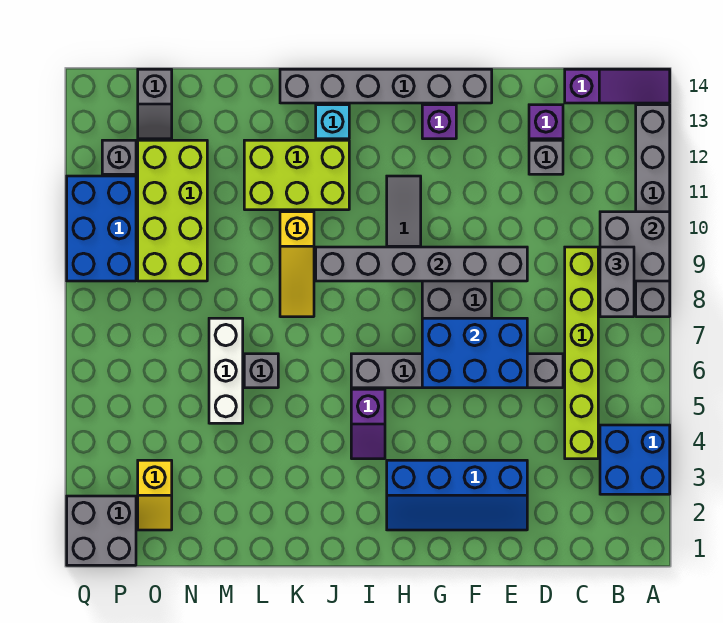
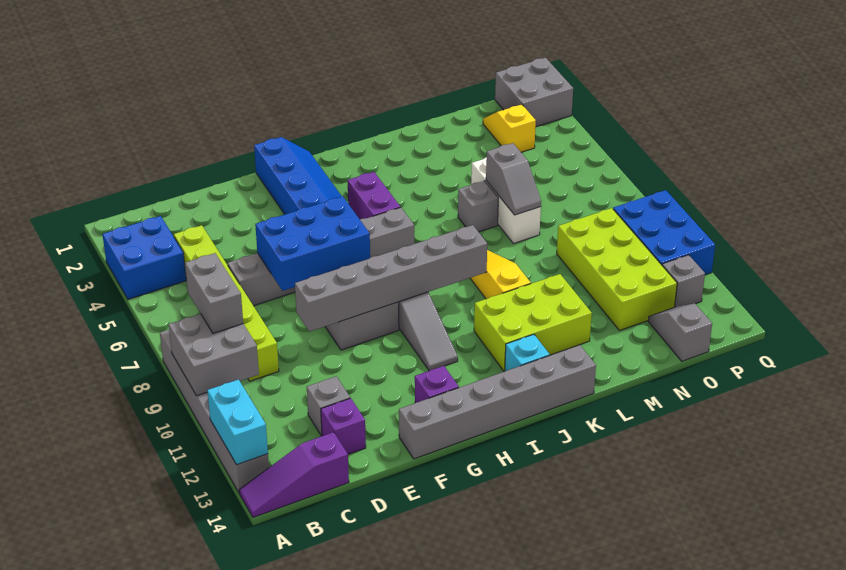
none -> cyan brick A12:A13 level 2
blue slope E2:H3 level 1 top 3 -> blue slope G1:H4 level 1 top G
purple slope I4:I5 level 1 top 5 -> purple brick I4:I5 level 1
none -> grey slope M6:M7 level 2 top 6

